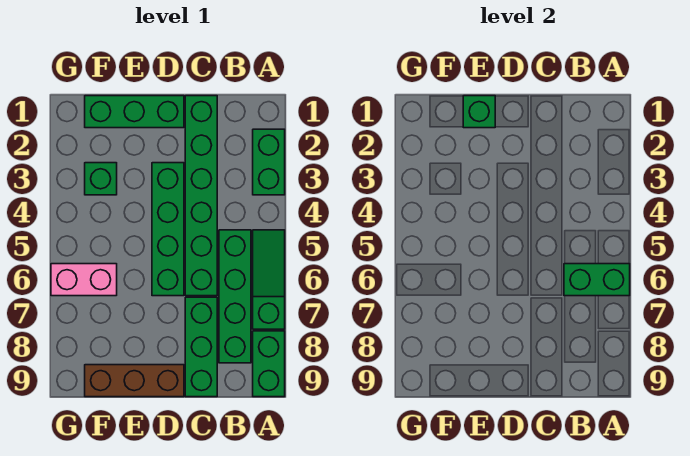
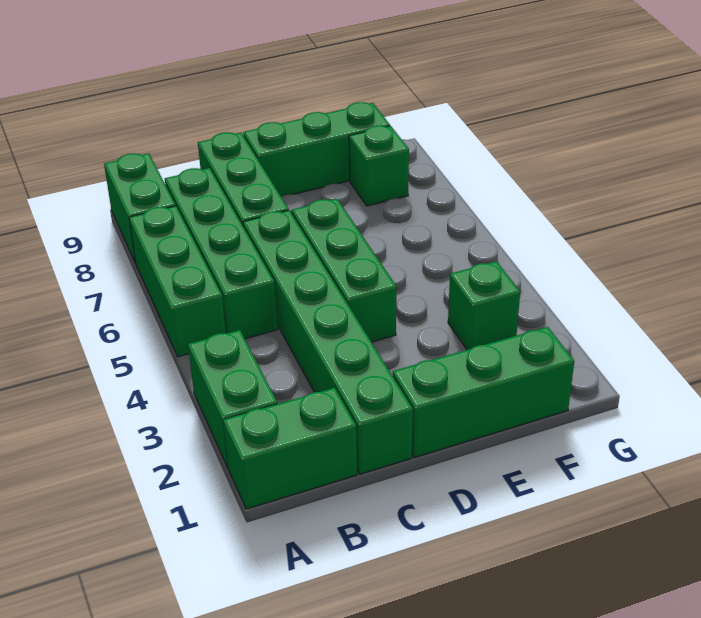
green slope A5:A7 level 1 top 7 -> green brick A5:A7 level 1
green brick A6:B6 level 2 -> green brick A1:B1 level 1
green brick D3:D6 level 1 -> green brick D4:D6 level 1
brown brick D9:F9 level 1 -> green brick D9:F9 level 1
green brick E1 level 2 -> green brick F8 level 1
pink brick F6:G6 level 1 -> none

